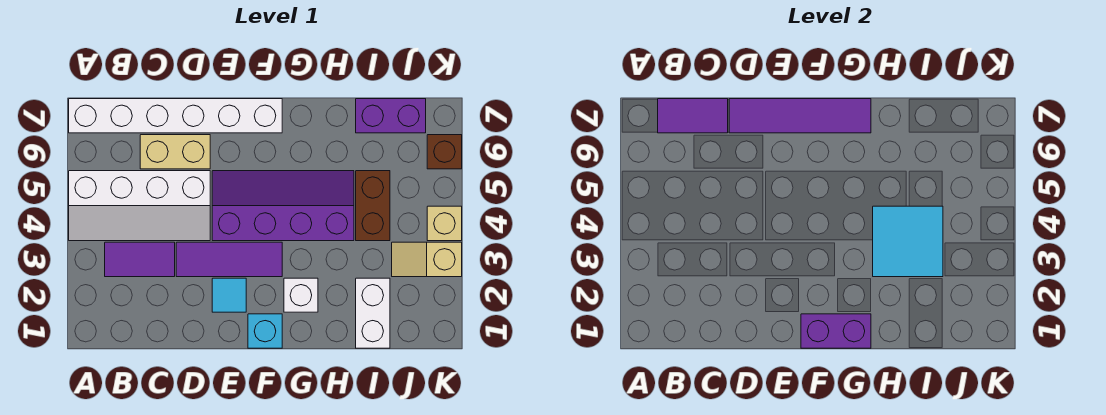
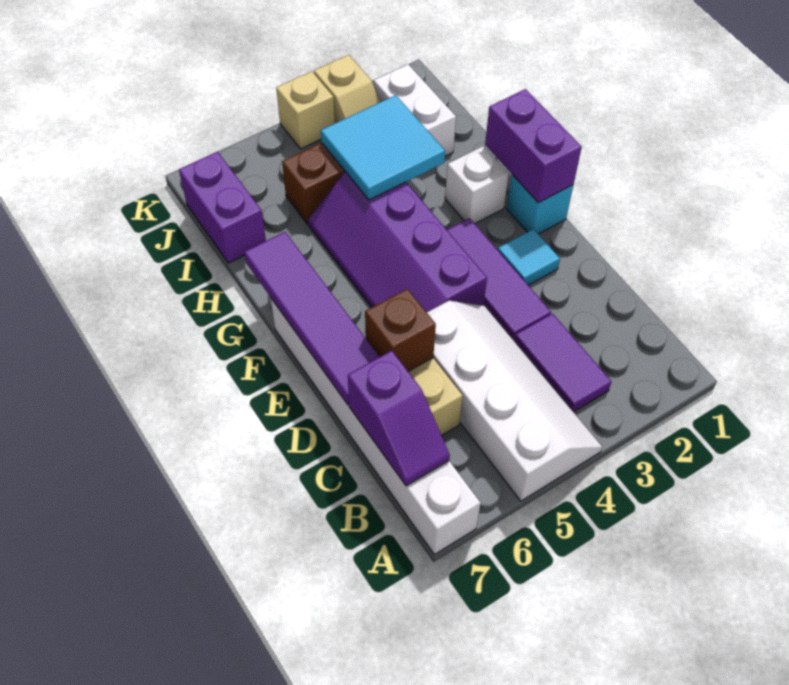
purple tile B7:C7 level 2 -> purple slope B7:C7 level 2 top C
white brick I1:I2 level 1 -> white brick I2:J2 level 1
brown brick K6 level 1 -> brown brick D6 level 2

